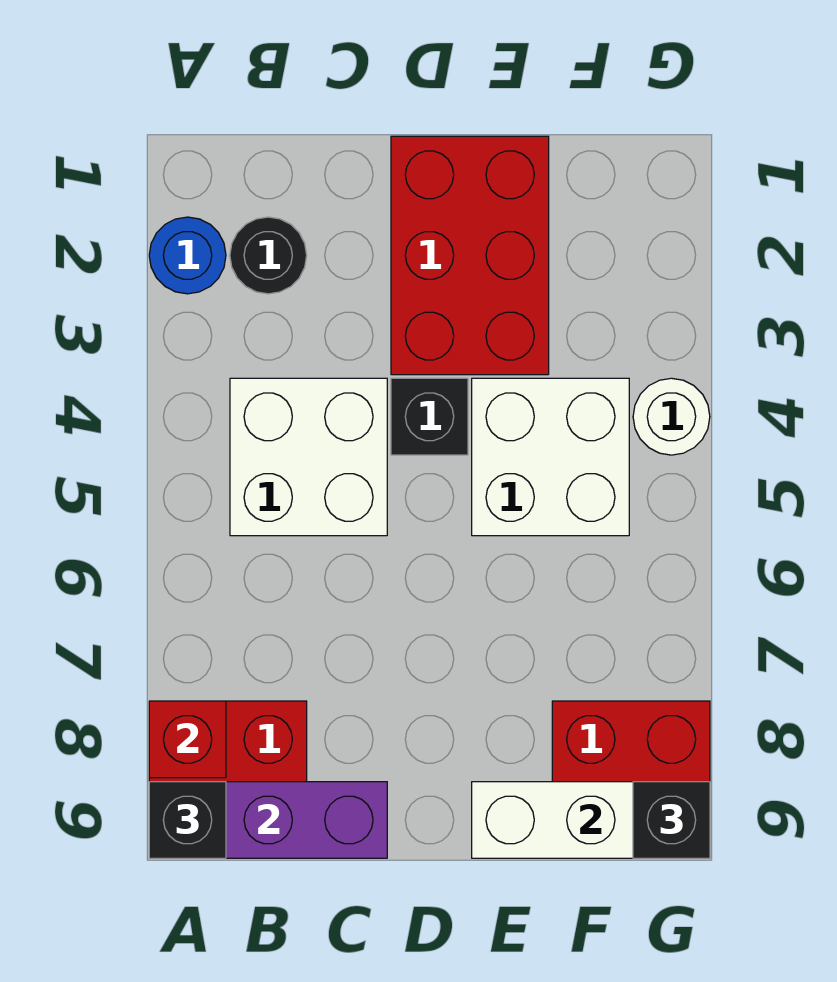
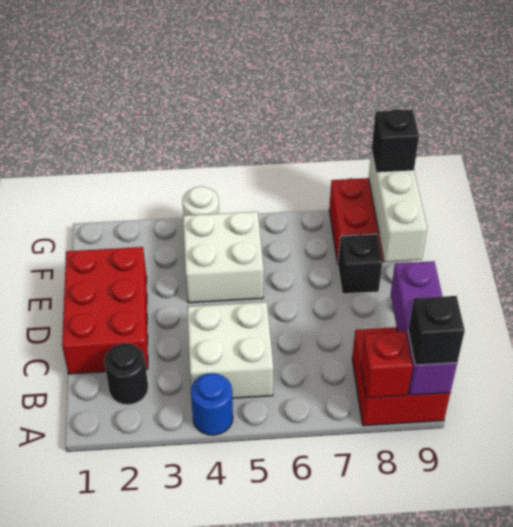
blue round brick A2 level 1 -> blue round brick A4 level 1
red brick D1:E3 level 1 -> red brick C1:E2 level 1
black brick D4 level 1 -> black brick E8 level 1

